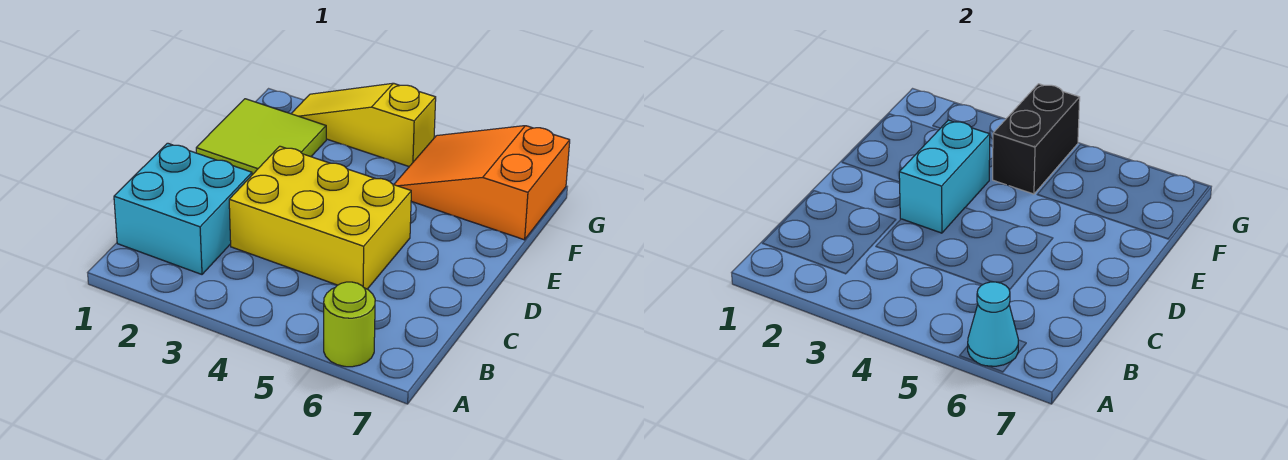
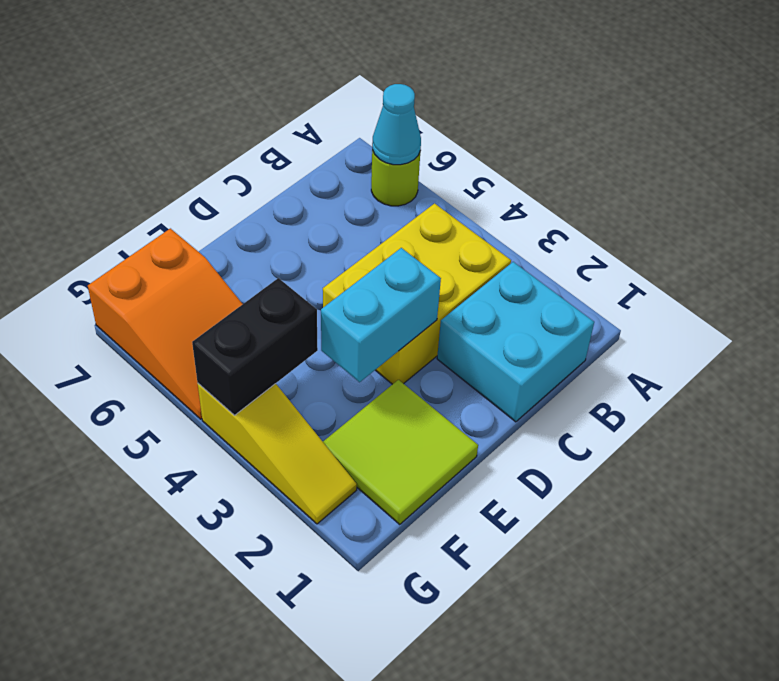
yellow brick C3:D5 level 1 -> yellow brick B3:D4 level 1

